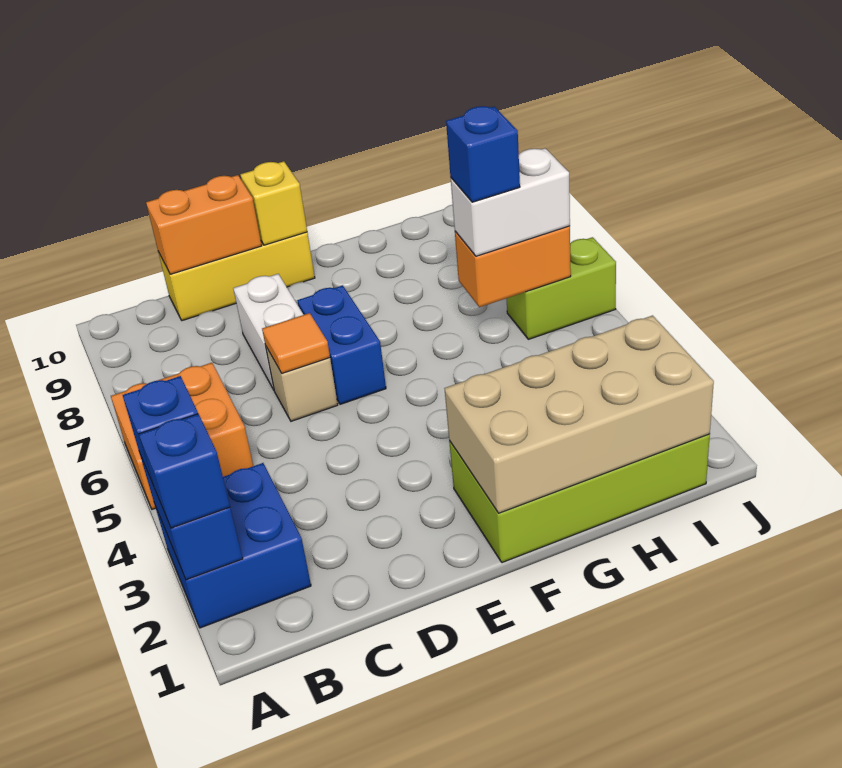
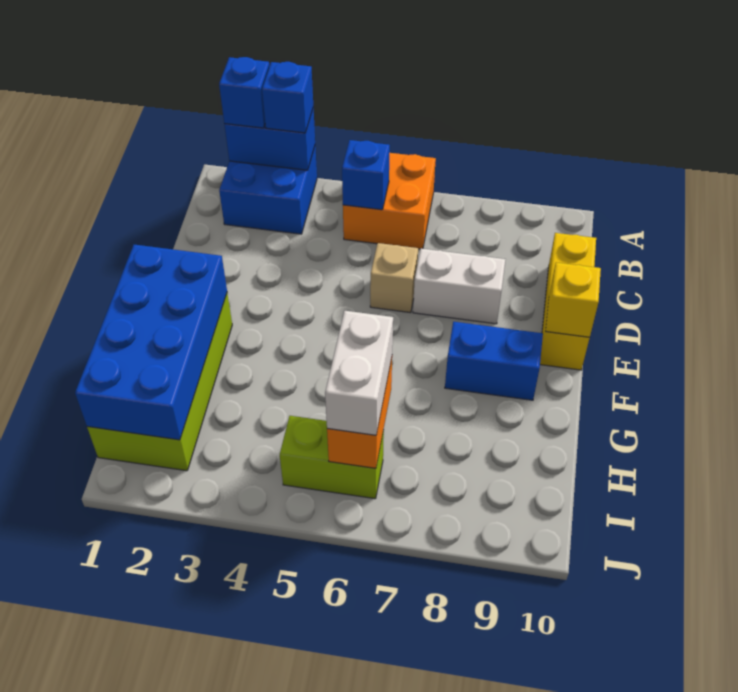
orange brick C10:D10 level 2 -> none
orange tile D6 level 2 -> none
blue brick E6:E7 level 1 -> blue brick F8:F9 level 1
tan brick F1:I2 level 2 -> blue brick F1:I2 level 2
blue brick H6 level 4 -> blue brick B5 level 2
lime brick I6:J6 level 1 -> lime brick I5:I6 level 1

